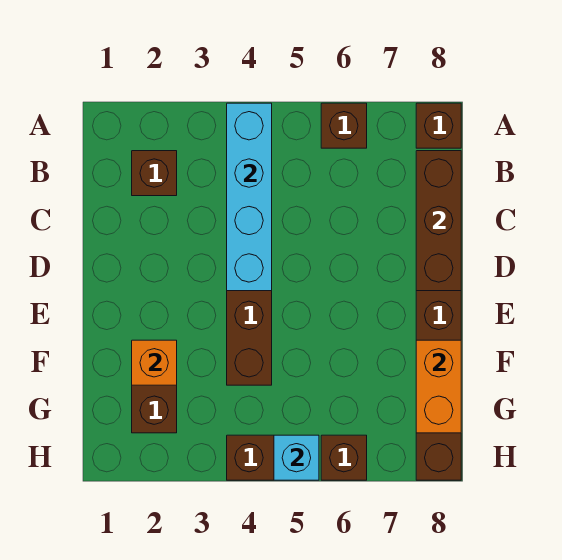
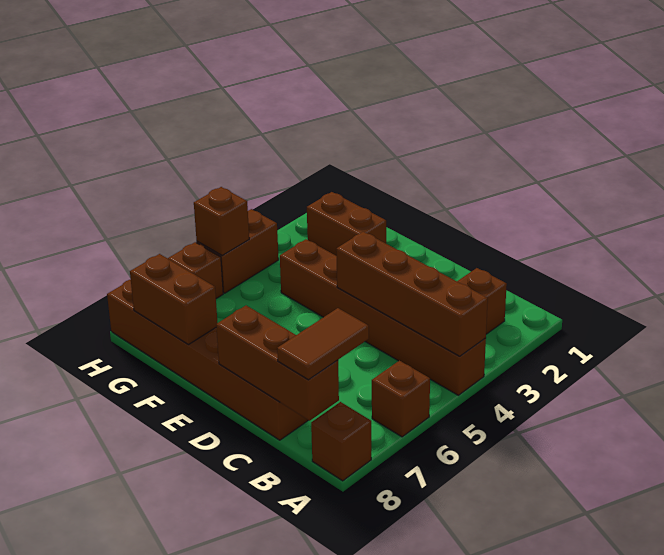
cyan brick A4:D4 level 2 -> brown brick A4:D4 level 2
none -> brown tile B7:B8 level 3
orange brick F2 level 2 -> none
orange brick F8:G8 level 2 -> brown brick F8:G8 level 2
cyan brick H5 level 2 -> brown brick H5 level 2

